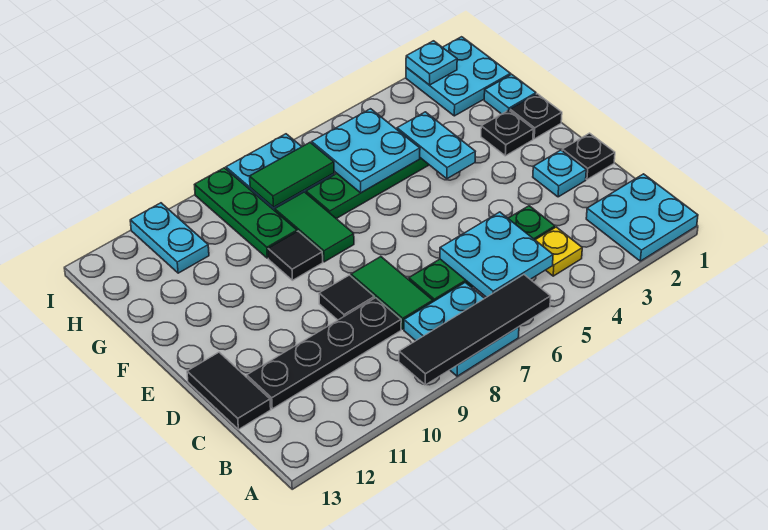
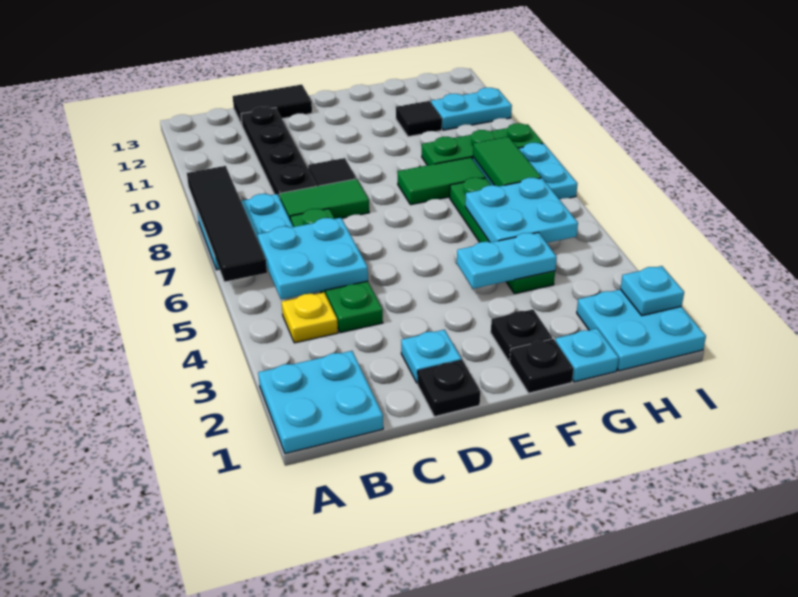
black tile F9 level 1 -> black tile G11 level 1

